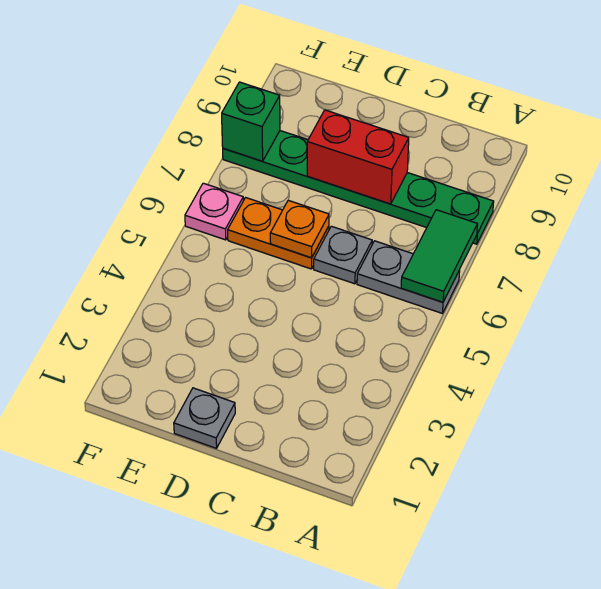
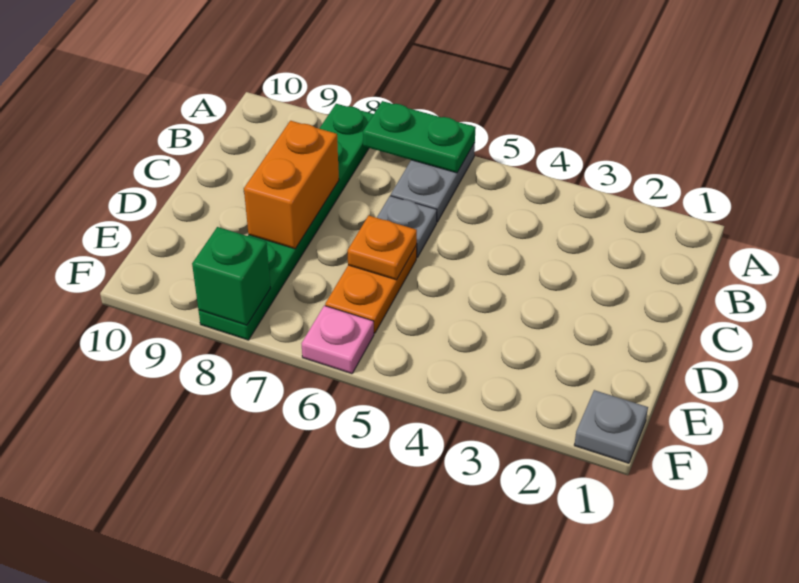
green tile A6:A7 level 2 -> green plate A6:A7 level 2
red brick C8:D8 level 2 -> orange brick C8:D8 level 2
grey plate D1 level 1 -> grey plate F1 level 1

